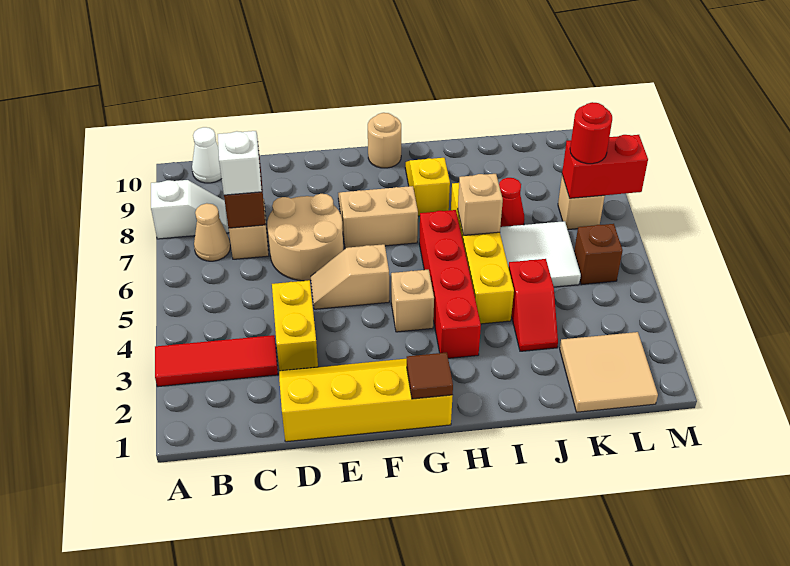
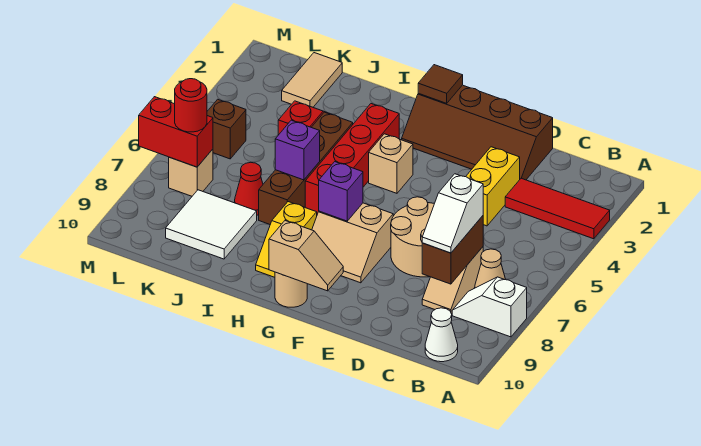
yellow slope D1:G2 level 1 top 1 -> brown slope D1:G2 level 1 top 1
tan slope E5:F5 level 1 top F -> tan slope F10:G10 level 2 top G
none -> purple brick G7 level 2
yellow brick I4:I7 level 1 -> brown brick I4:I7 level 1
tan brick I6 level 2 -> purple brick I6 level 2
white tile J5:K6 level 1 -> white tile J8:K9 level 1
tan tile K1:L2 level 1 -> tan tile K1:K2 level 1

